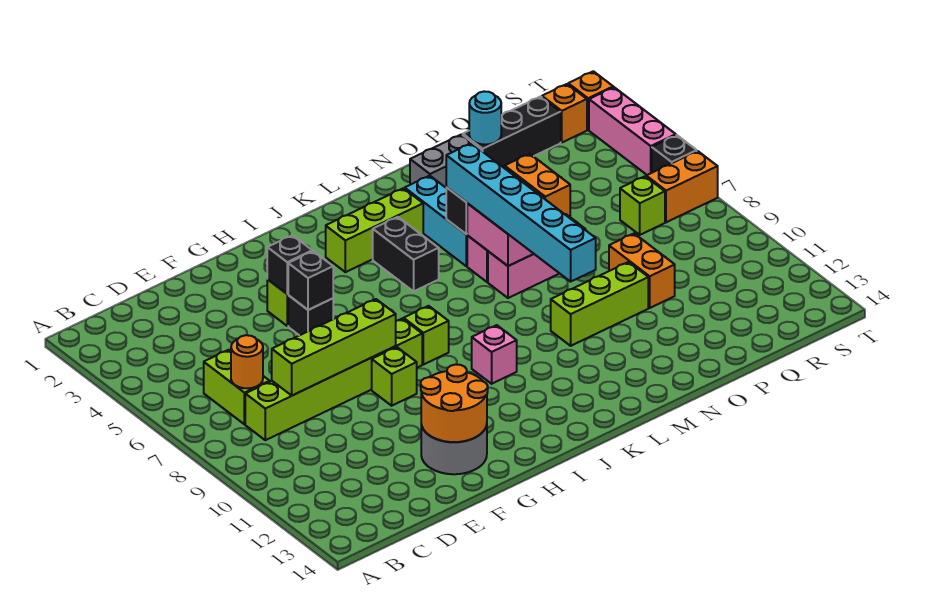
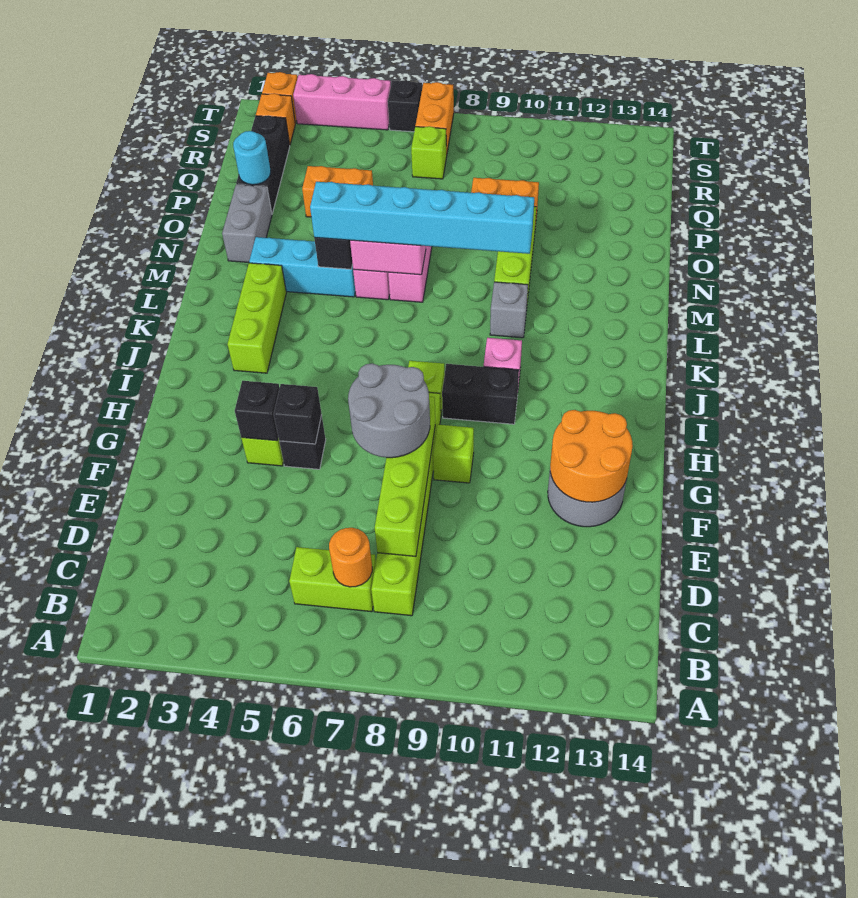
none -> grey round brick F7:G8 level 3
black brick K4:K5 level 1 -> black brick I9:I10 level 1
none -> grey brick L10 level 1

